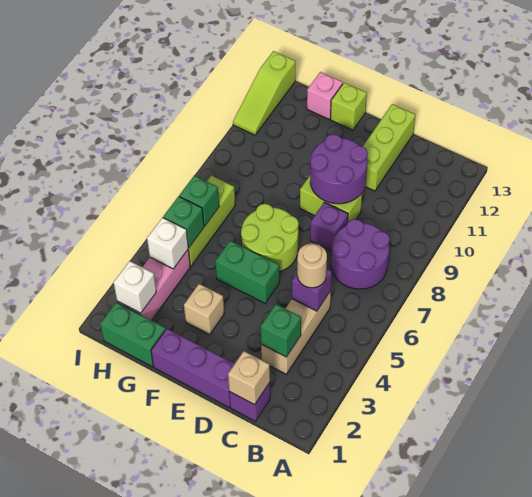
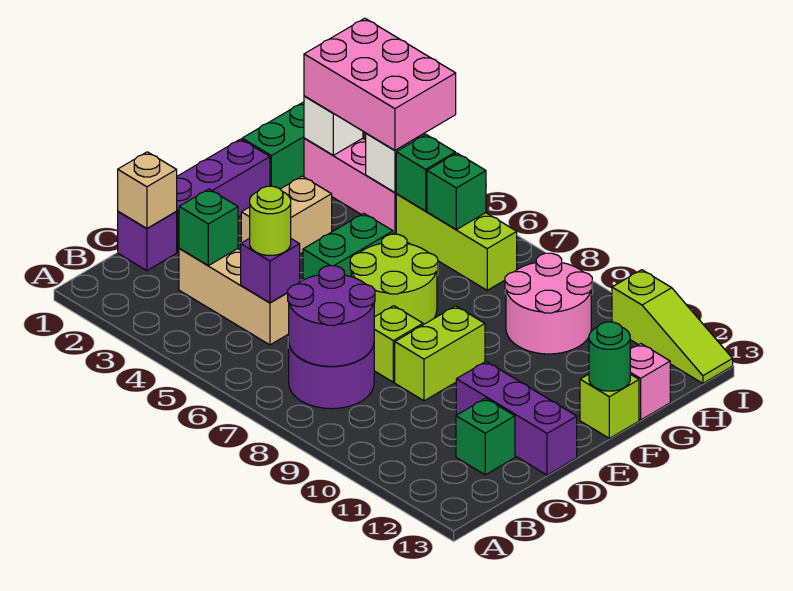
tan round brick C5 level 3 -> lime round brick C5 level 3
none -> green brick C12 level 1
purple brick D8 level 1 -> lime brick D8 level 1
purple round brick D9:E10 level 2 -> purple round brick B7:C8 level 2
lime brick D11:D13 level 1 -> purple brick D11:D13 level 1
tan brick F3 level 1 -> tan brick E3:F3 level 1
none -> green round brick F13 level 2
none -> pink round brick G9:H10 level 1
none -> pink brick H2:I4 level 3
lime slope I11:I13 level 1 top 13 -> lime slope I11:I13 level 1 top 11

